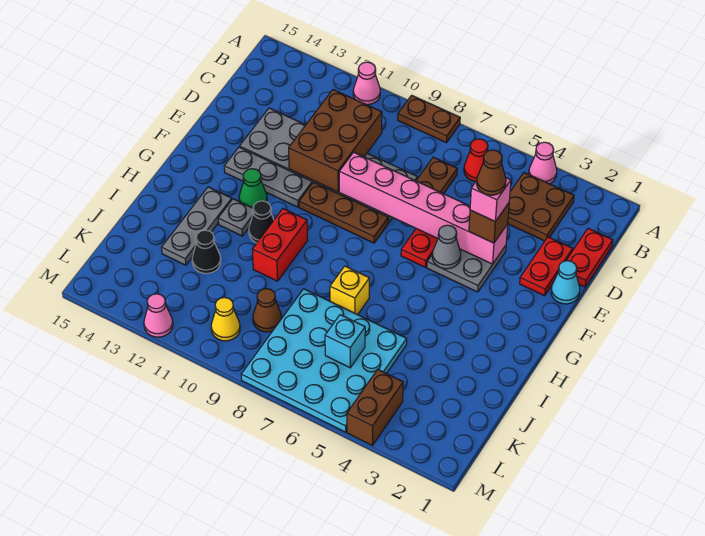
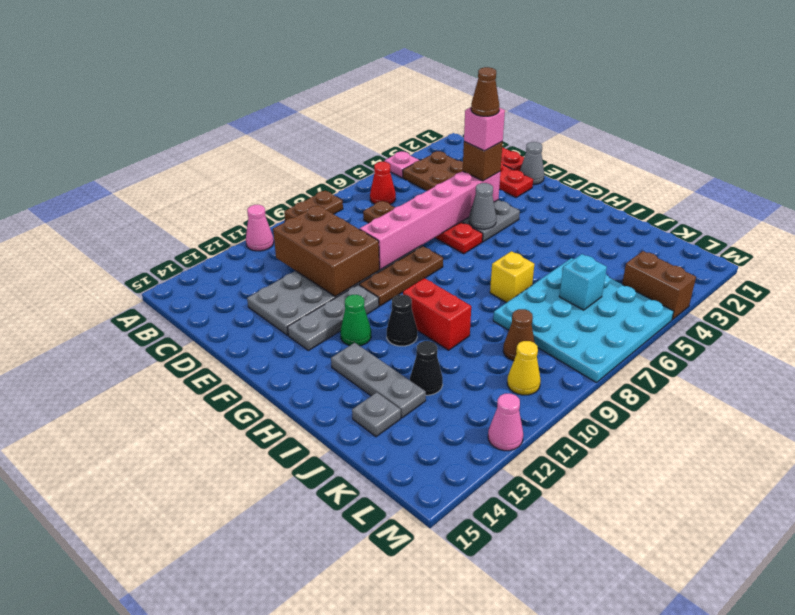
pink cone A4 level 1 -> pink plate A4 level 1
cyan cone E1 level 1 -> grey cone E1 level 1
grey plate H12 level 1 -> grey plate J14 level 1

